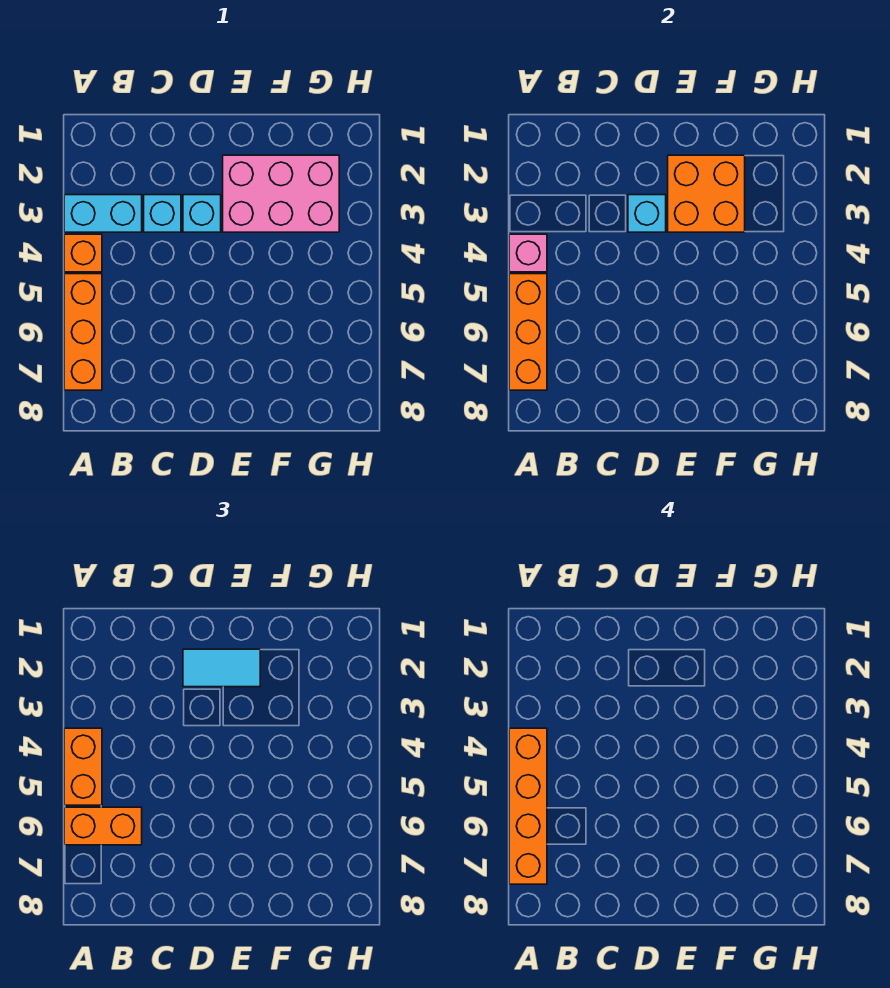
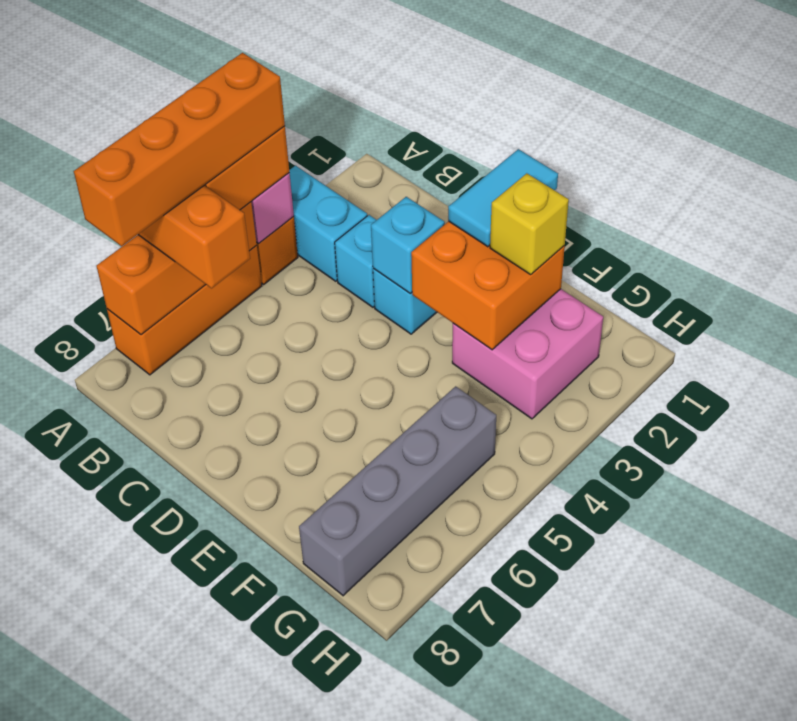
cyan tile D2:E2 level 3 -> cyan tile E1:E2 level 3
pink brick E2:G3 level 1 -> pink brick F2:G3 level 1
none -> yellow brick F2 level 3
none -> grey brick G5:G8 level 1

